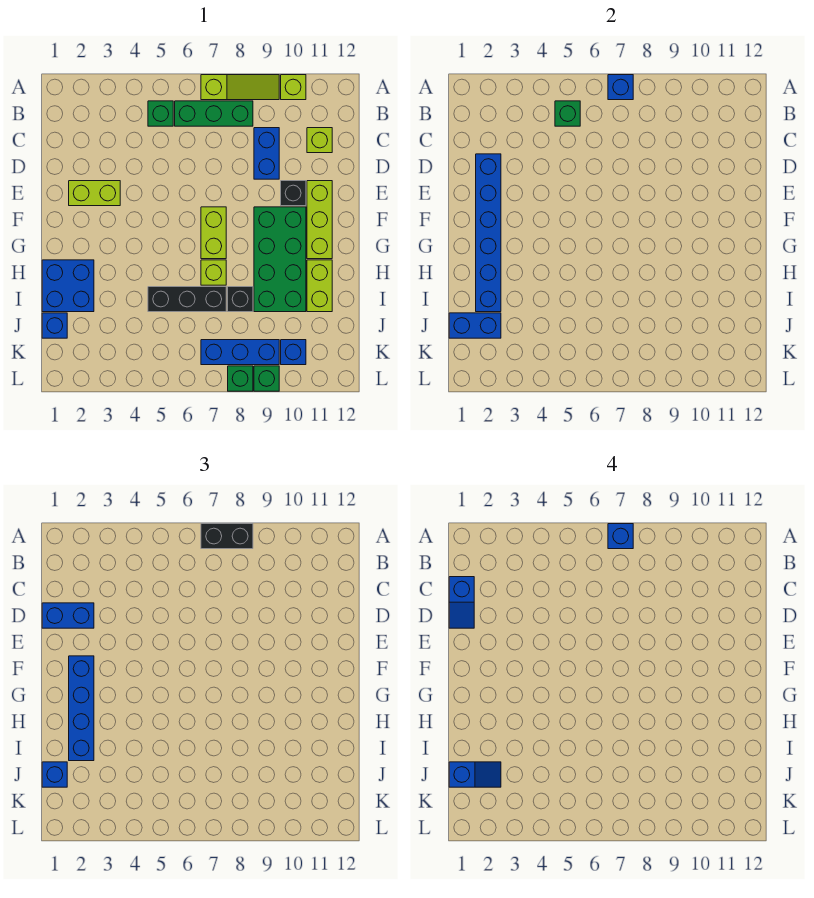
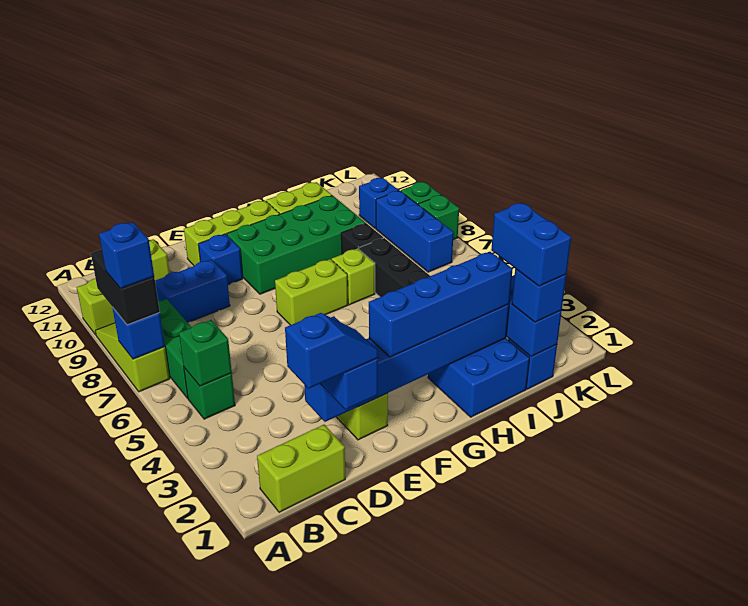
none -> lime brick B1:C1 level 1
black brick E10 level 1 -> blue brick E10 level 1
blue slope J1:J2 level 4 top 1 -> blue brick J1:J2 level 4

